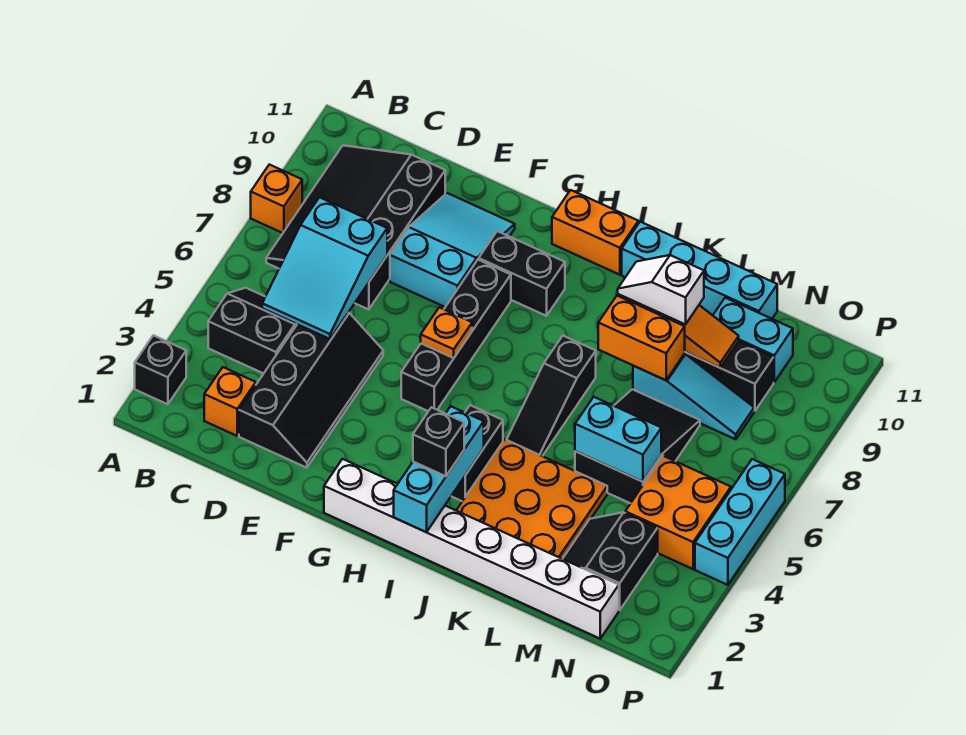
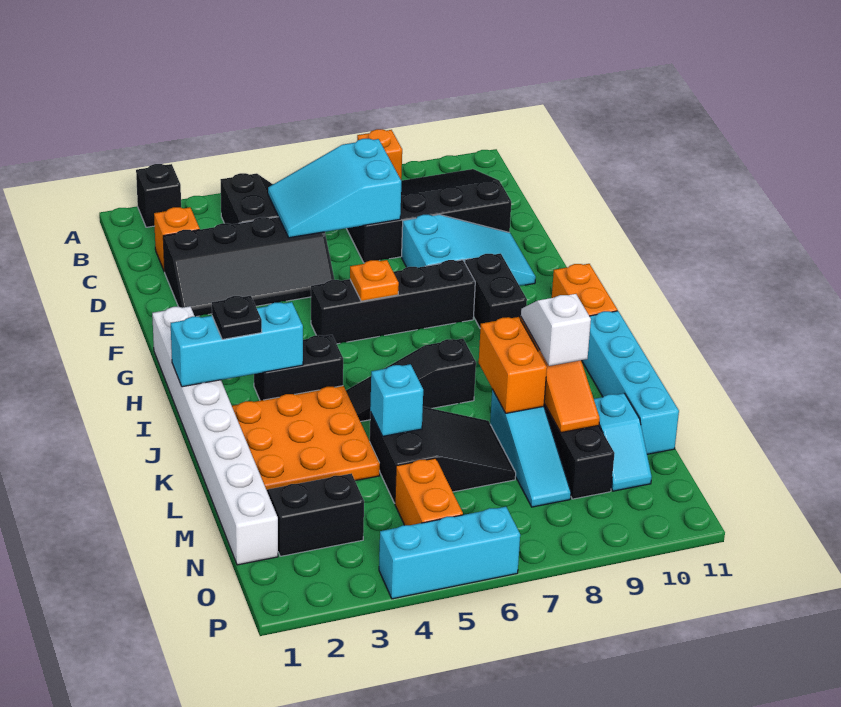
black brick I2 level 3 -> black plate I2 level 3
cyan brick L5:M5 level 2 -> cyan brick L5 level 2
cyan brick M10:N10 level 1 -> cyan slope M10:N10 level 1 top M
orange brick N4:O5 level 1 -> orange brick N5:O5 level 1

